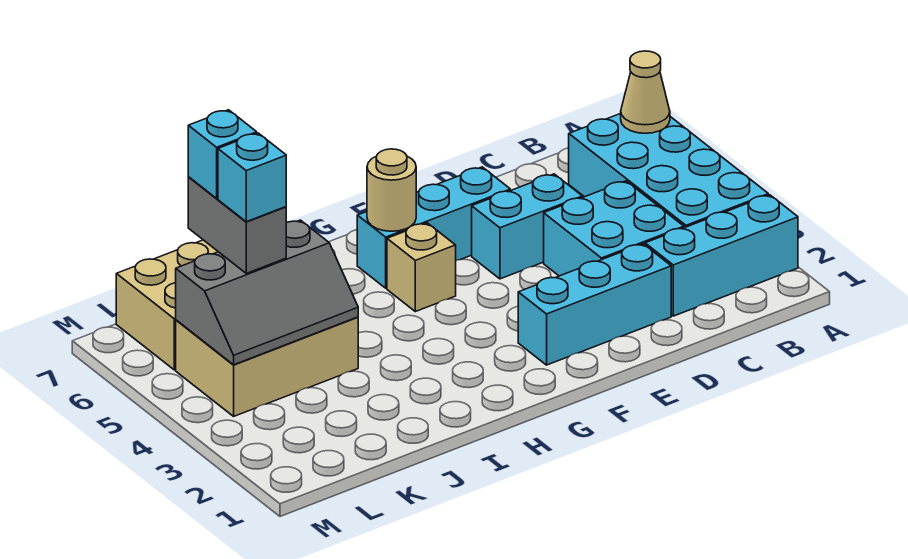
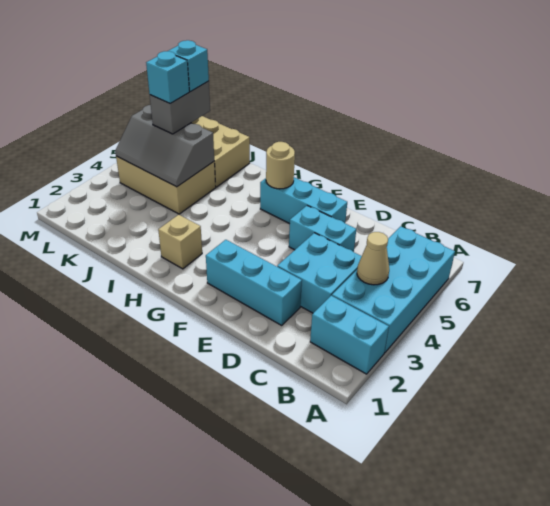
cyan brick A2:C2 level 1 -> cyan brick A2:B2 level 1
tan cone A6 level 2 -> tan cone B4 level 2
tan brick G5 level 1 -> tan brick H2 level 1

